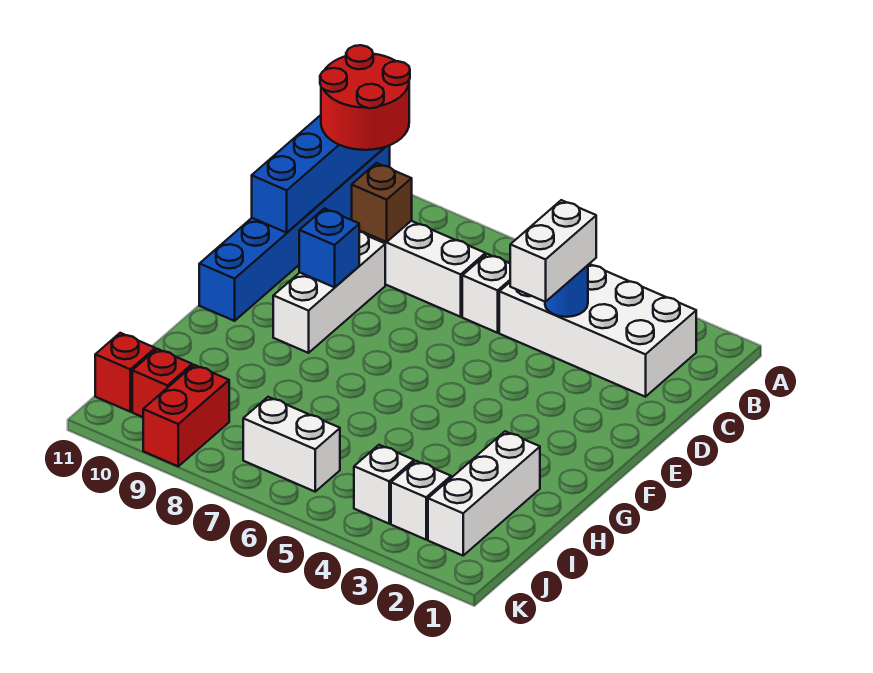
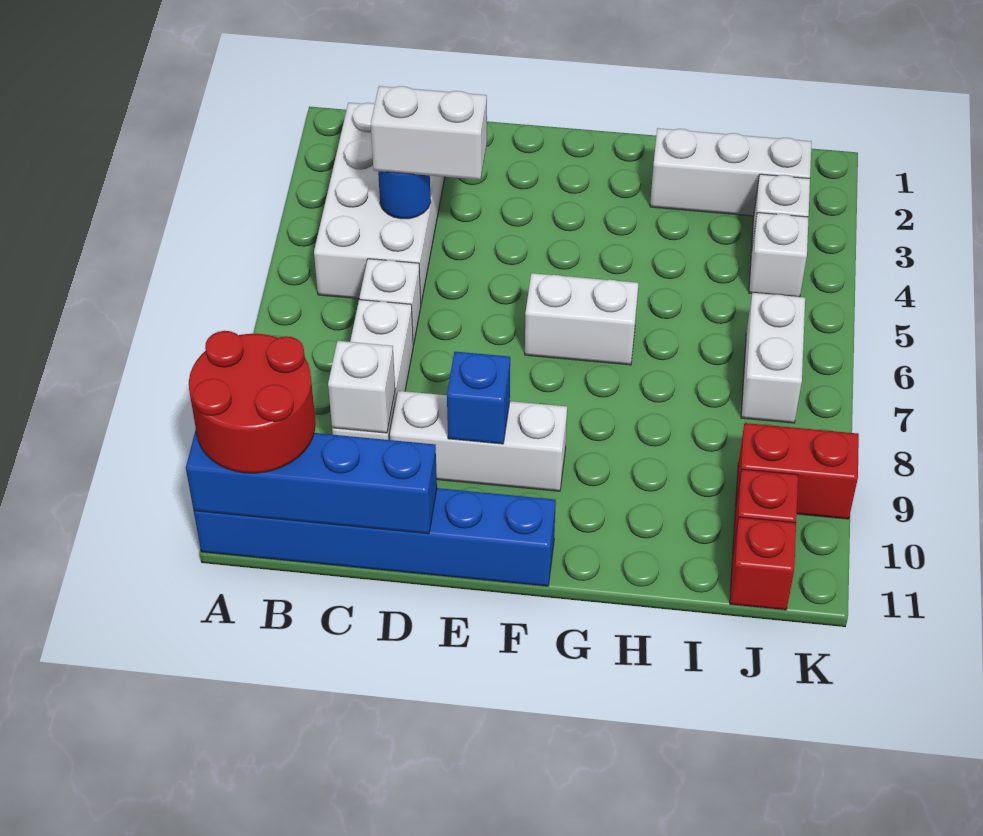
brown brick C9 level 2 -> white brick C9 level 2
none -> white brick F6:G6 level 1

